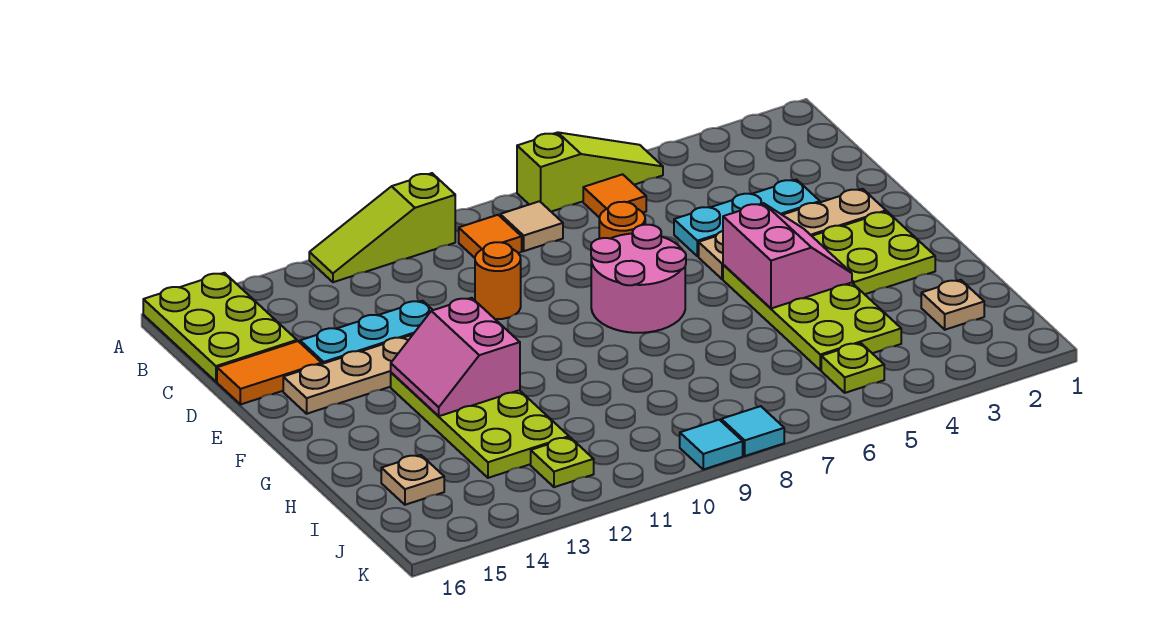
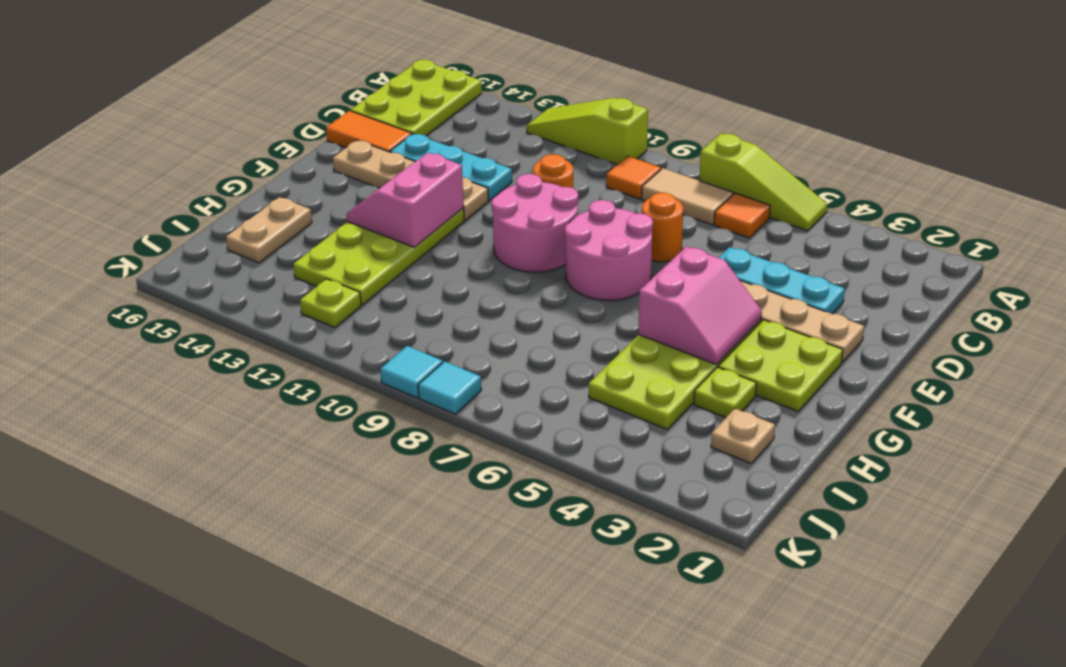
tan tile B8 level 1 -> tan tile B7:B8 level 1
none -> pink round brick E9:F10 level 1
tan plate I15 level 1 -> tan plate H15:I15 level 1
lime plate J5 level 1 -> lime plate H3 level 1

